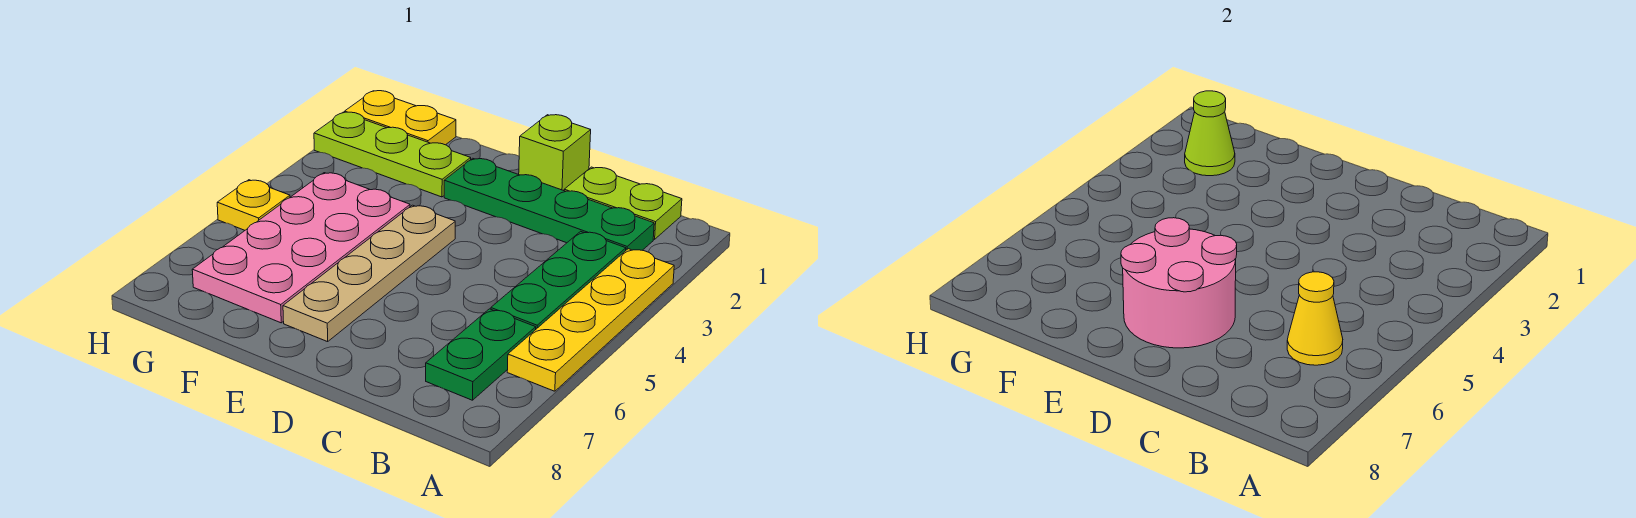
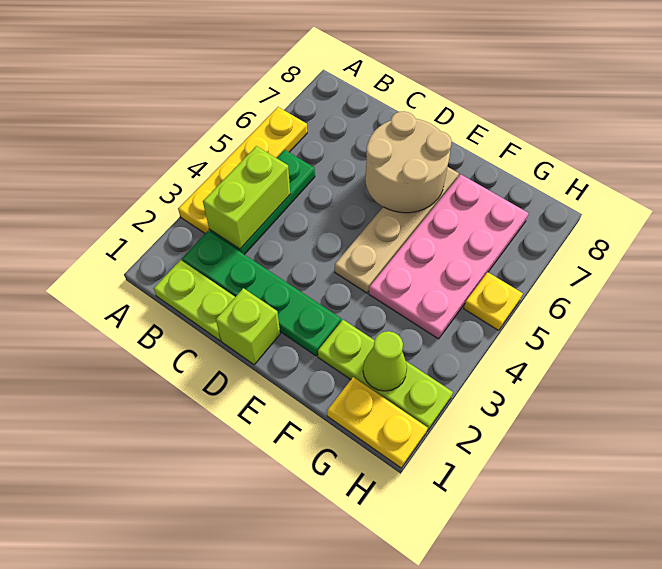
none -> lime brick B3:B4 level 2
green plate B6:B7 level 1 -> none
yellow cone B6 level 2 -> none
pink round brick D6:E7 level 2 -> tan round brick D6:E7 level 2

